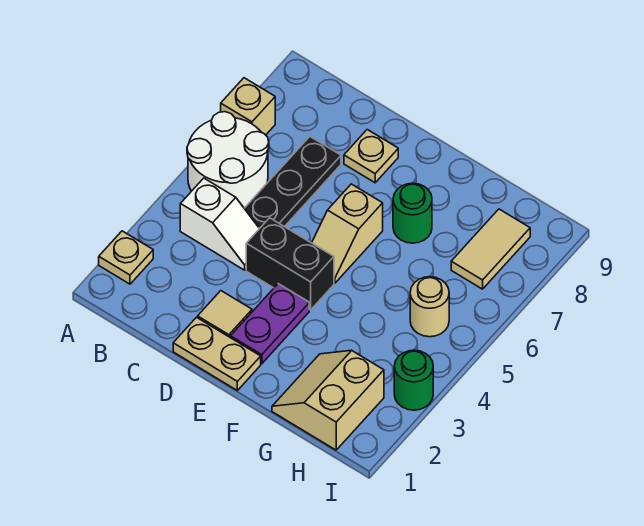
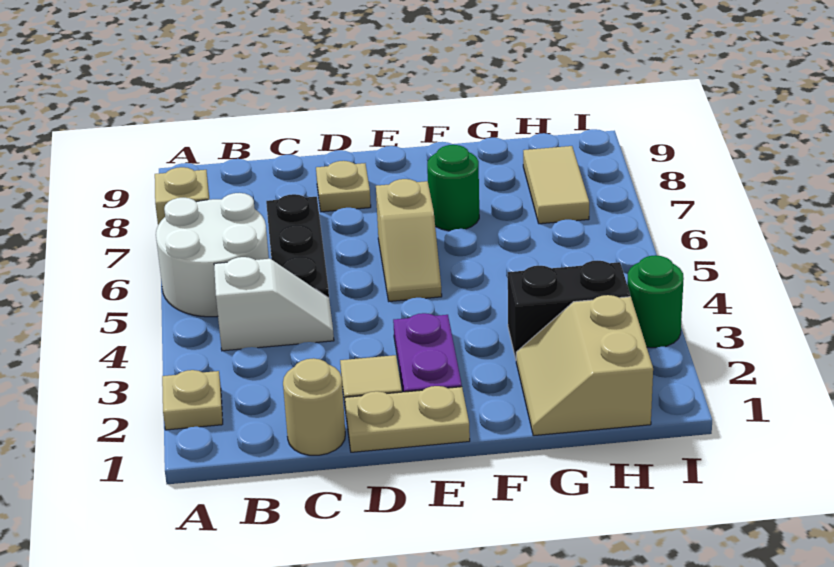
black brick D4:E4 level 1 -> black brick G3:H3 level 1
tan round brick H5 level 1 -> tan round brick C1 level 1

